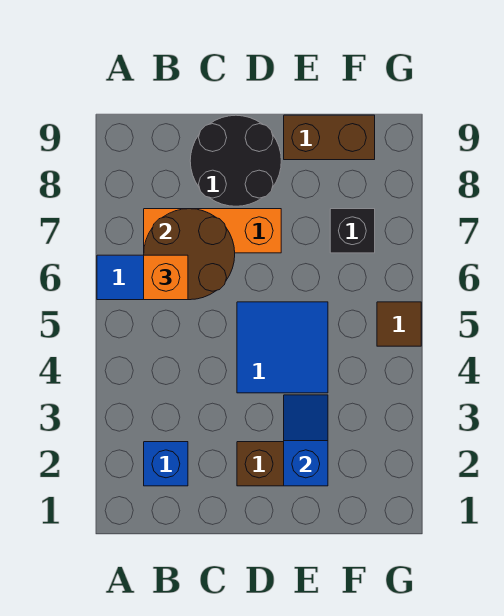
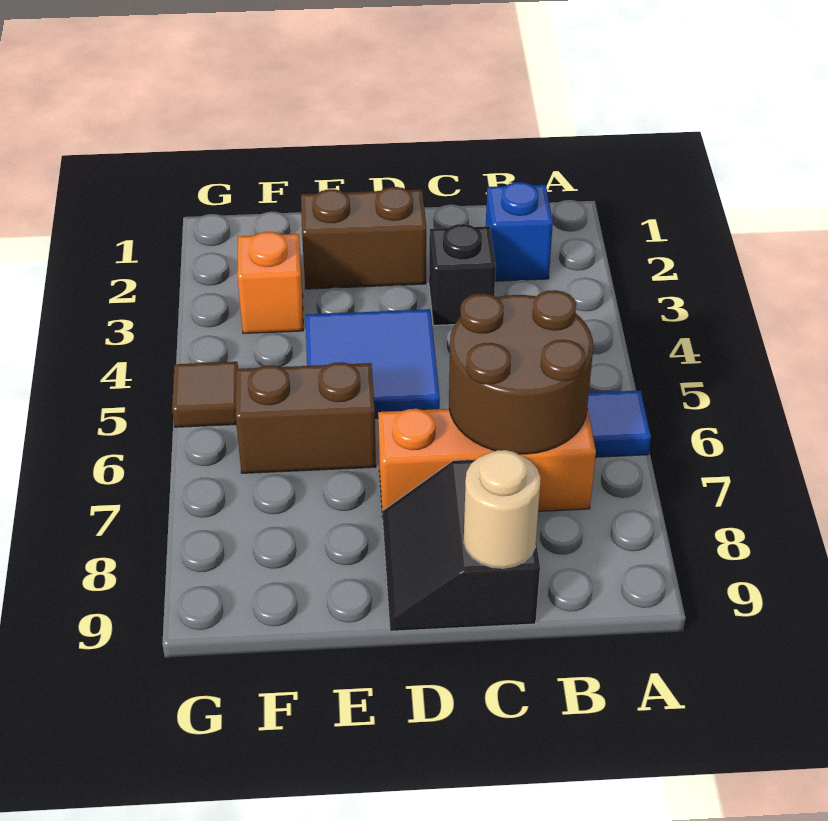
orange brick B6 level 3 -> orange brick F3 level 1
black round brick C8:D9 level 1 -> black slope C8:D9 level 1 top C
none -> tan round brick C9 level 2
blue slope E2:E3 level 2 top 2 -> none
brown brick E9:F9 level 1 -> brown brick E6:F6 level 1
black brick F7 level 1 -> black brick C3 level 1

